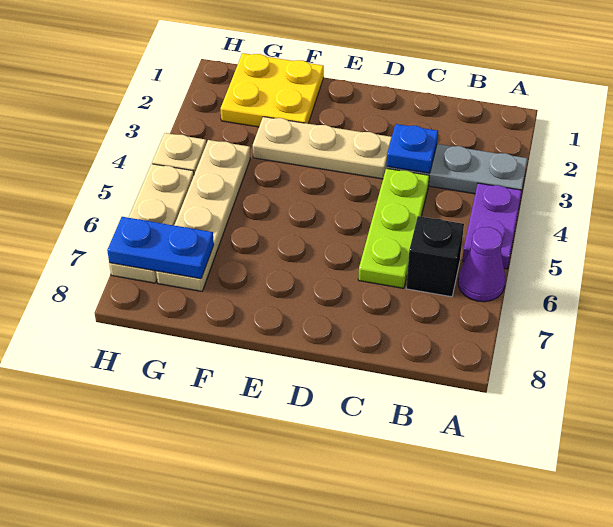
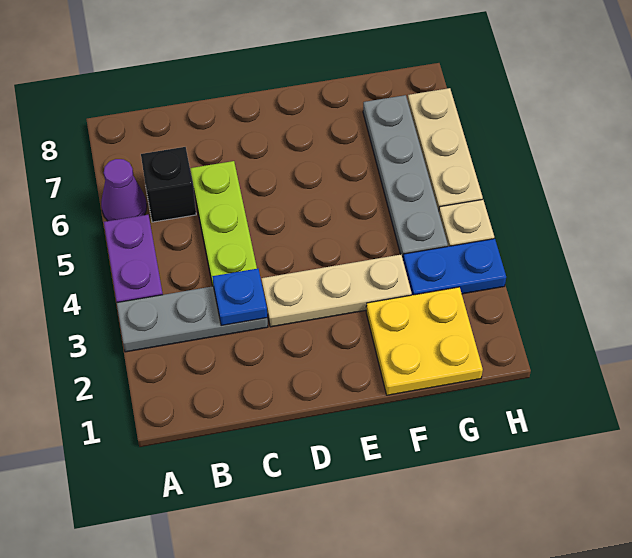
tan plate G4:G7 level 1 -> grey plate G4:G7 level 1
blue plate G7:H7 level 2 -> blue plate G3:H3 level 1

